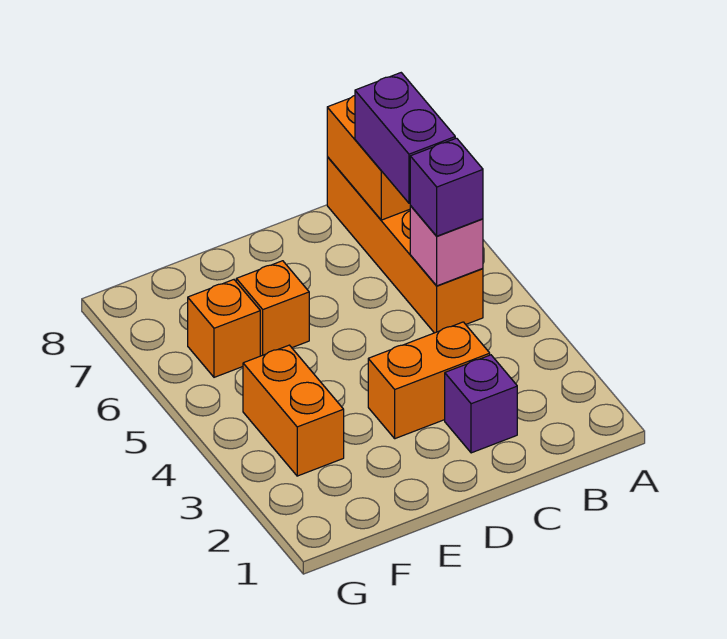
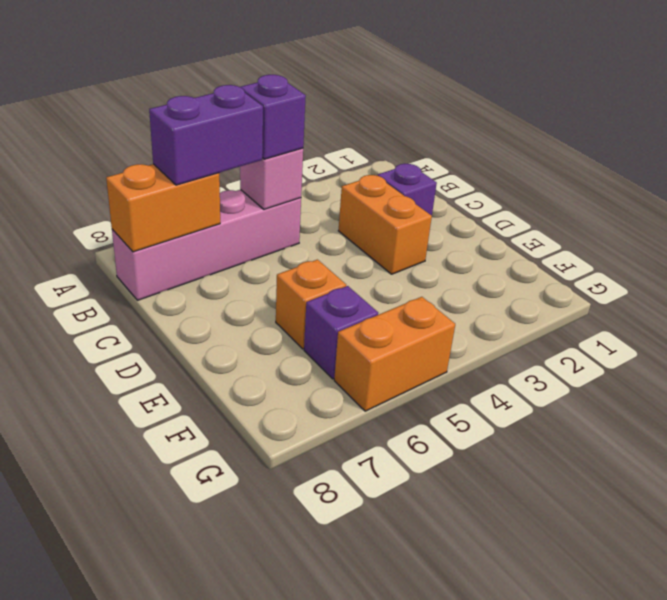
orange brick B5:B8 level 1 -> pink brick B5:B8 level 1
orange brick F3:F4 level 1 -> orange brick G5:G6 level 1
orange brick F6 level 1 -> purple brick F6 level 1

